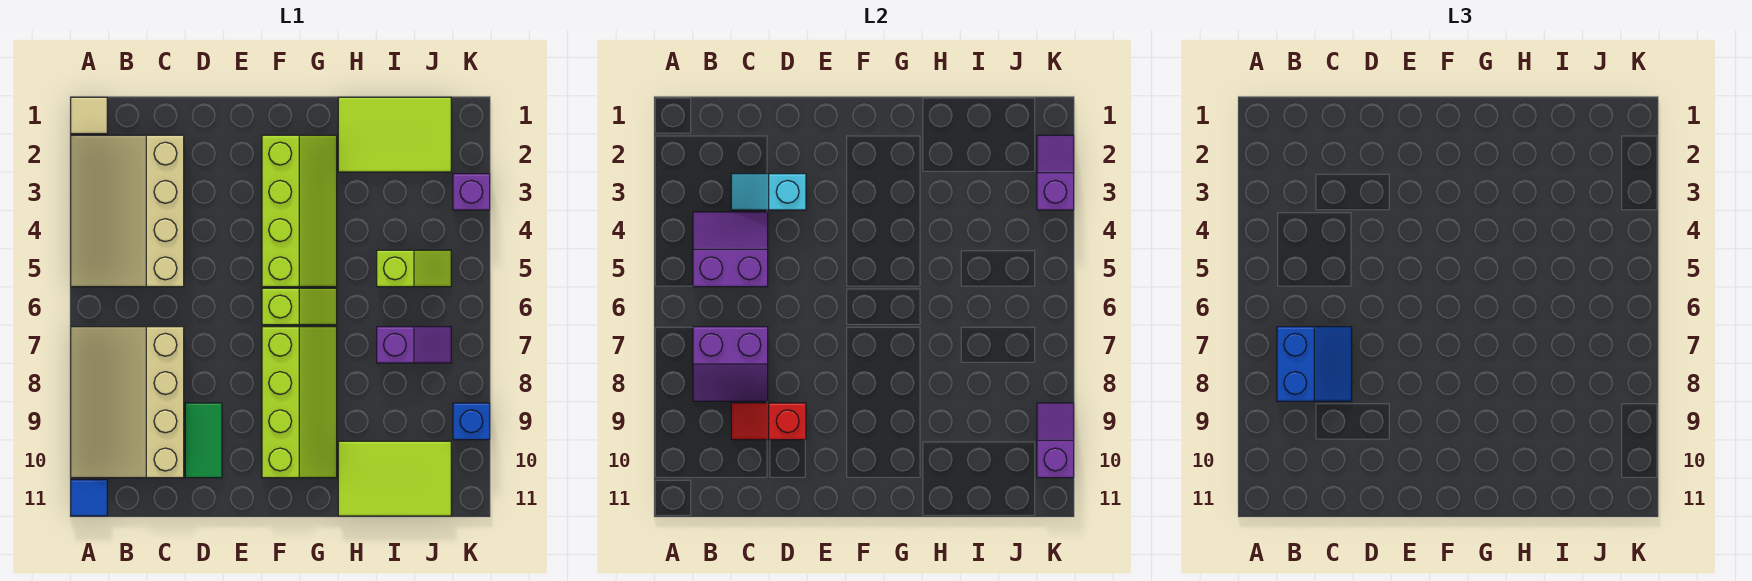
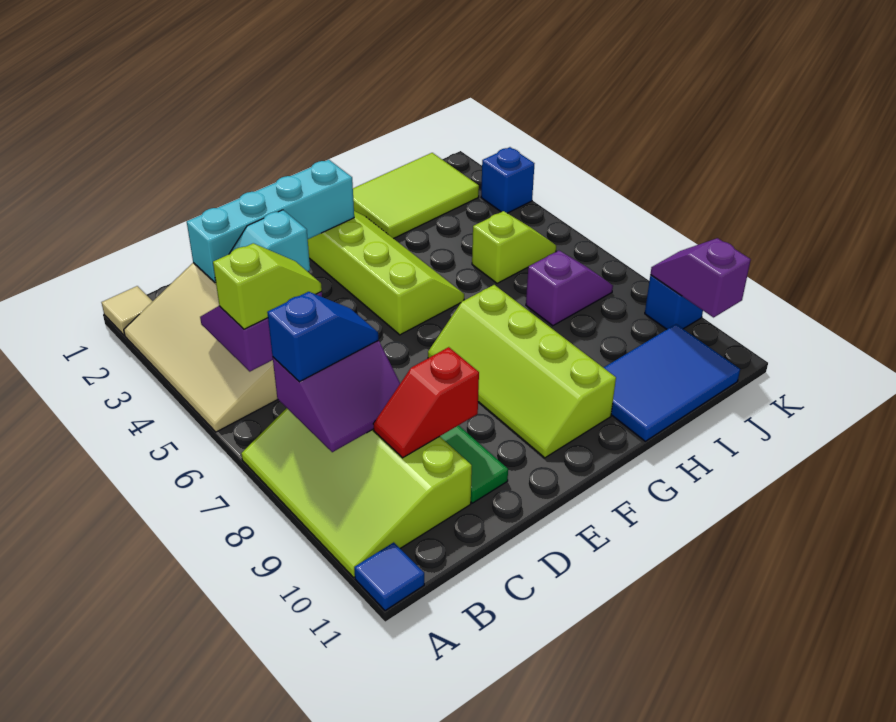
tan slope A7:C10 level 1 top C -> lime slope A7:C10 level 1 top C
blue slope B7:C8 level 3 top B -> blue slope B7:C7 level 3 top B
none -> cyan brick C2:F2 level 2
lime slope F6:G6 level 1 top F -> lime slope B5:C5 level 3 top B
lime slope F7:G10 level 1 top F -> lime slope F7:G10 level 1 top G
lime tile H10:J11 level 1 -> blue tile H10:J11 level 1
purple slope K2:K3 level 2 top 3 -> none
purple brick K3 level 1 -> blue brick K3 level 1

